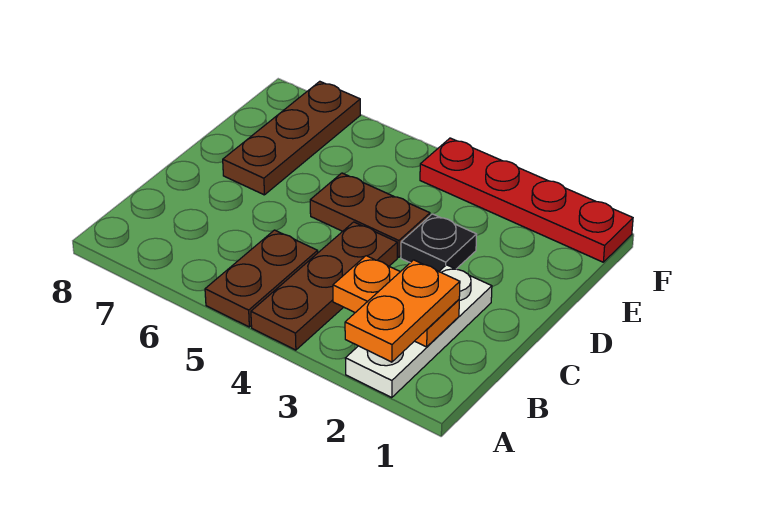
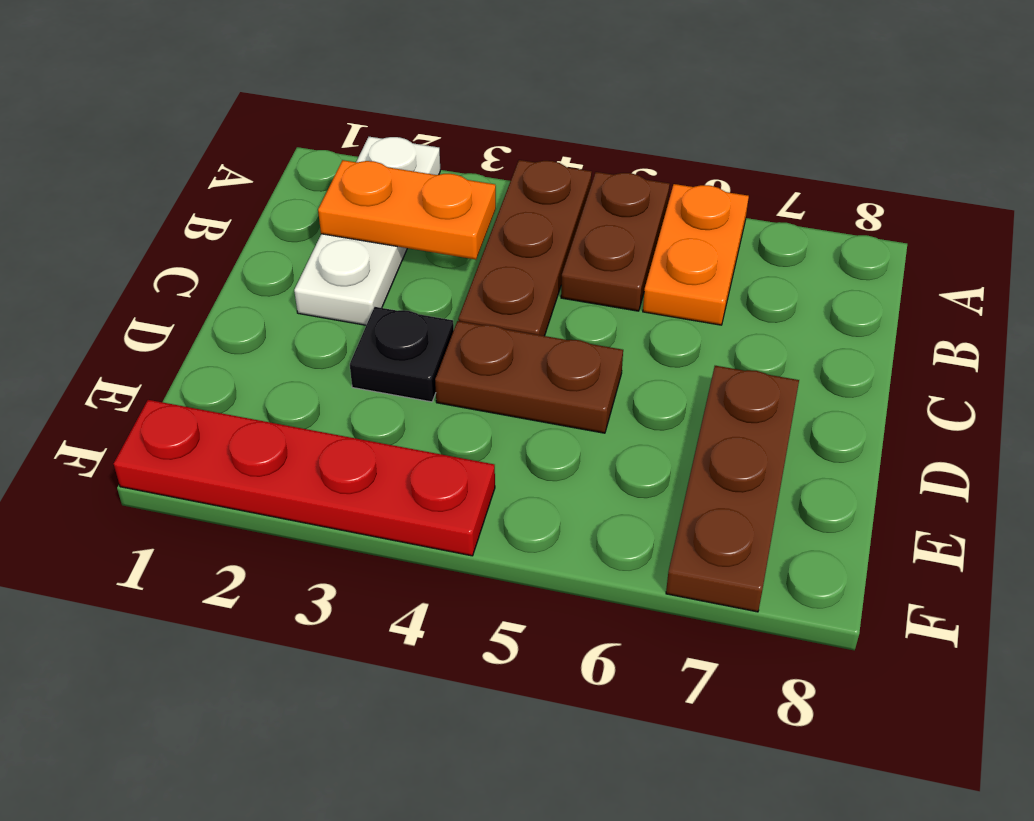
orange plate A2:B2 level 3 -> orange plate A6:B6 level 1

